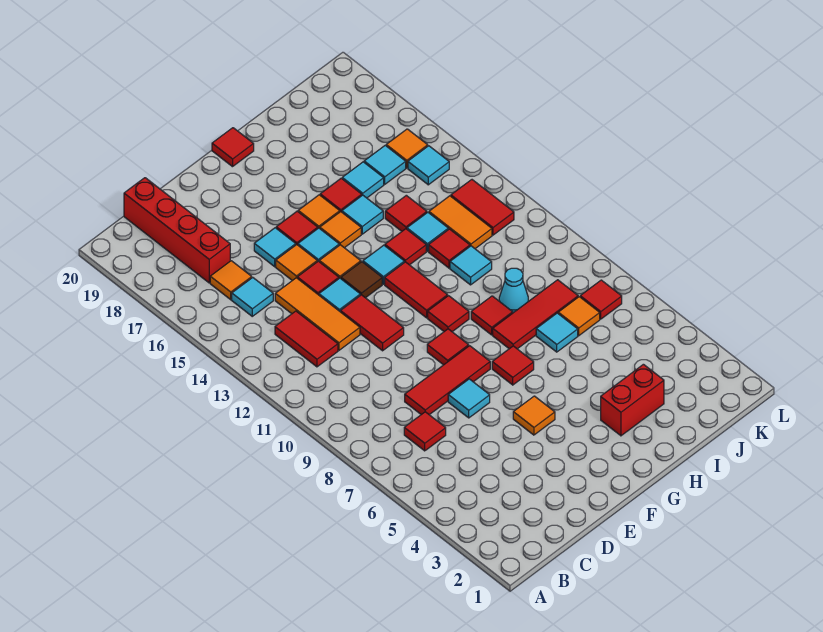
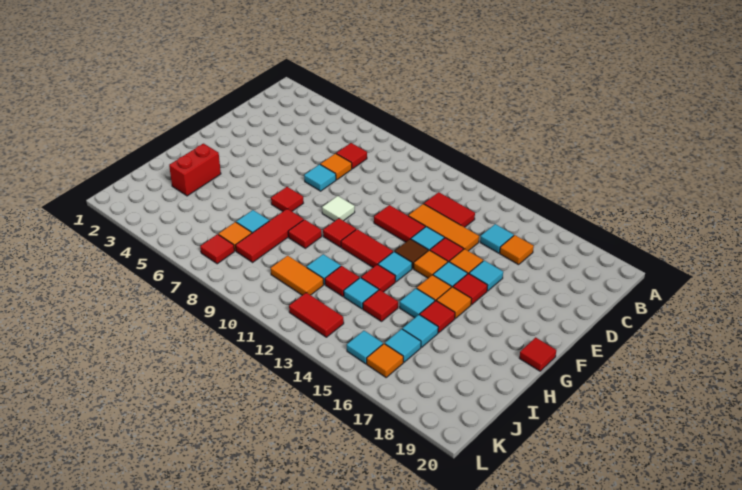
red brick C17:C20 level 1 -> none
red tile D8:F8 level 1 -> none
orange tile F5 level 1 -> orange tile D7 level 1
red tile F9 level 1 -> white tile F9 level 1
cyan cone I9 level 1 -> none
orange tile J12:J13 level 1 -> orange tile J10:J11 level 1

